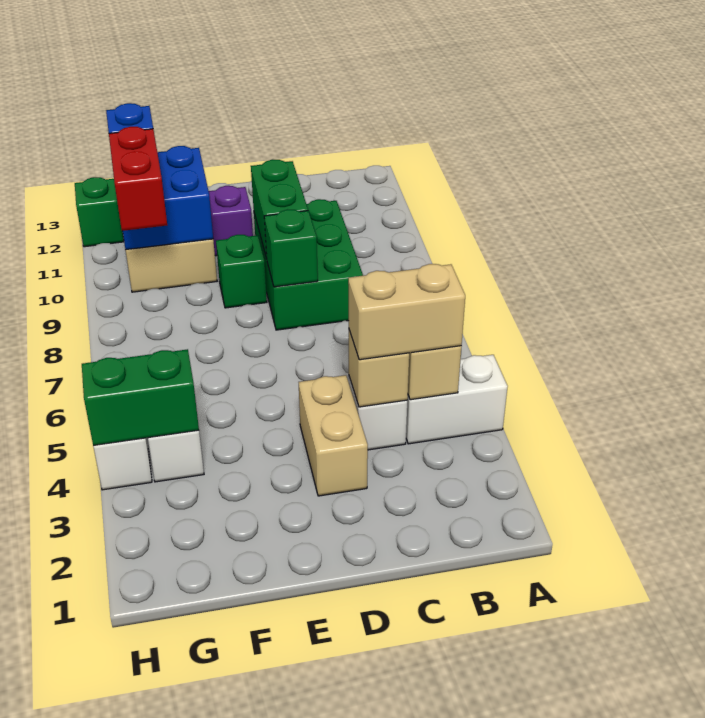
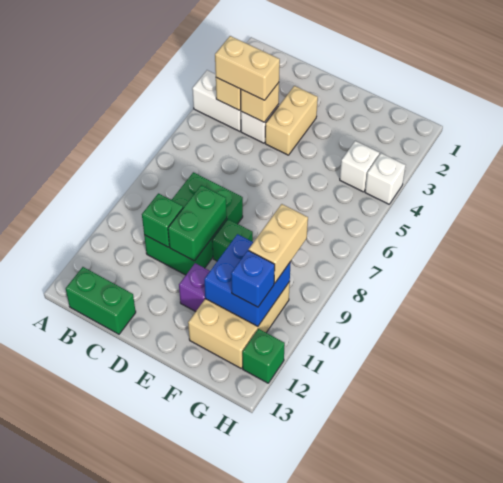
green brick D8 level 2 -> green brick C10 level 2
green brick G4:H4 level 2 -> green brick B13:C13 level 1
red brick G9:G10 level 3 -> tan brick G9:G10 level 3

